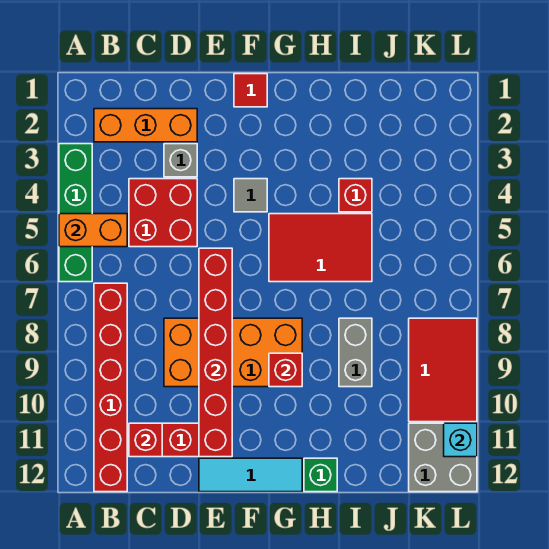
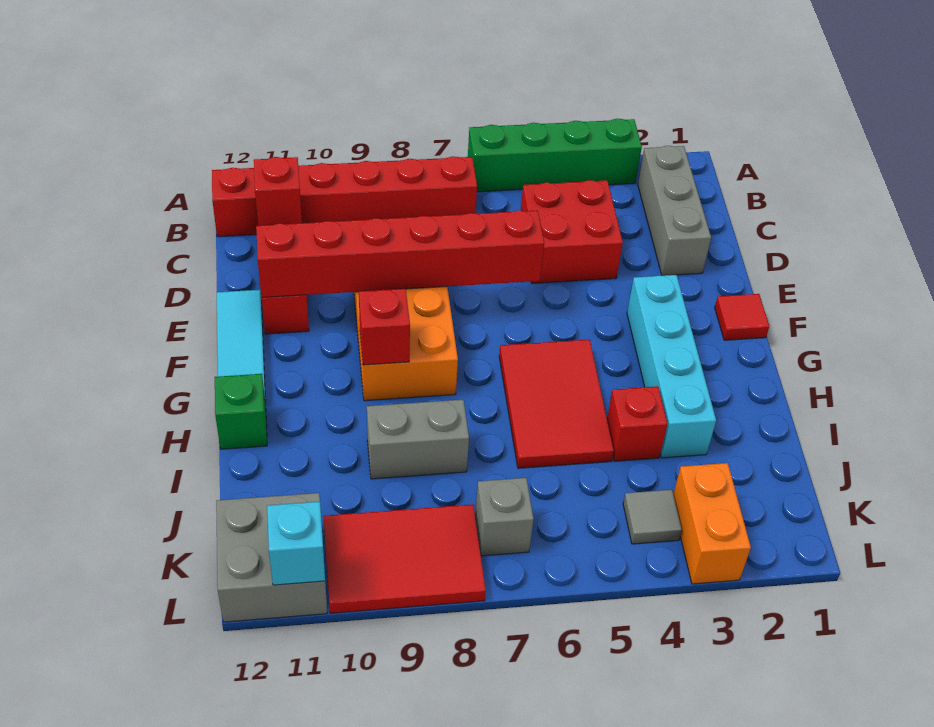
orange brick A5:B5 level 2 -> orange brick K3:L3 level 1
orange brick B2:D2 level 1 -> grey brick B2:D2 level 1
grey brick D3 level 1 -> grey brick K7 level 1
none -> cyan brick F3:I3 level 1
grey tile F4 level 1 -> grey tile K4 level 1

